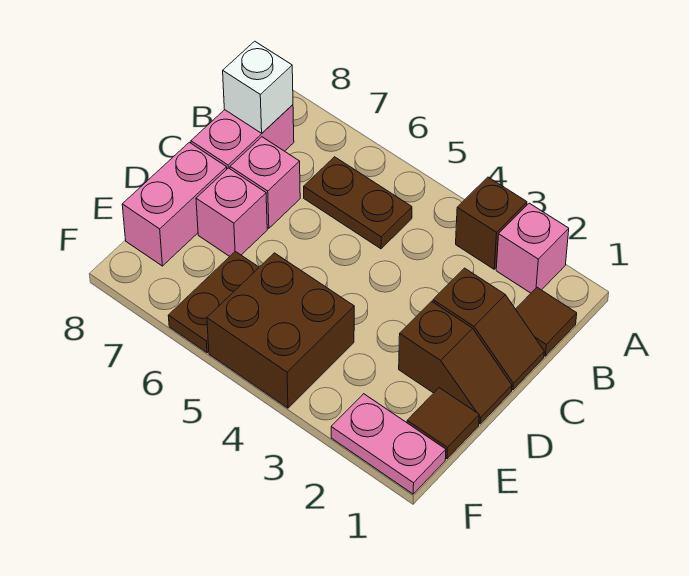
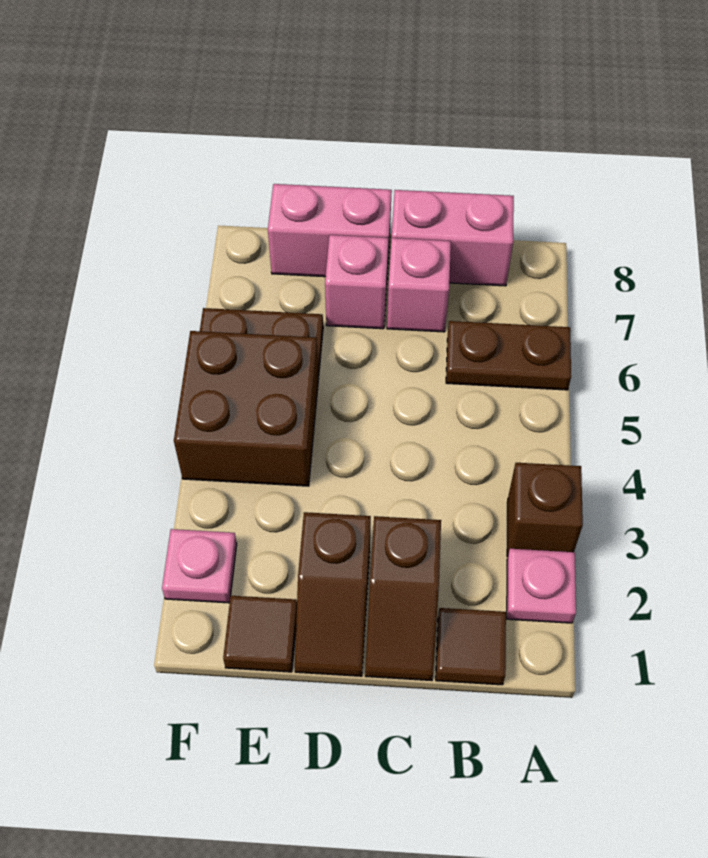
pink brick A2 level 1 -> pink plate A2 level 1
brown plate B5:B6 level 1 -> brown plate A6:B6 level 1
white brick B8 level 2 -> none
pink plate F1:F2 level 1 -> pink plate F2 level 1

